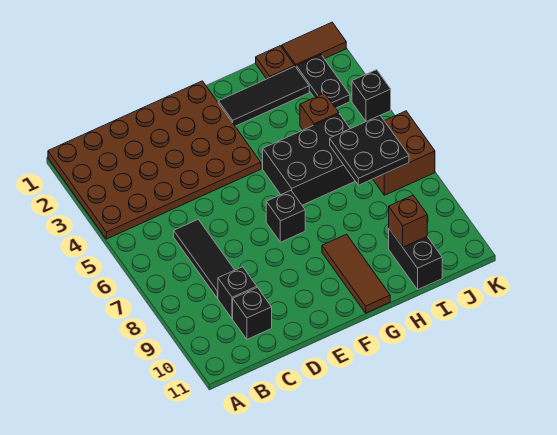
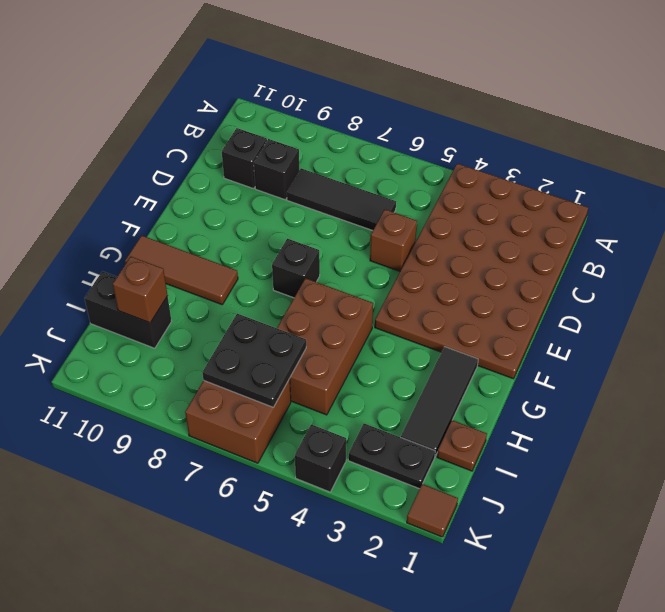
black brick G5:I6 level 1 -> brown brick G5:I6 level 1
brown brick I4 level 1 -> brown brick D5 level 1
brown tile J1:K1 level 1 -> brown tile K1 level 1

